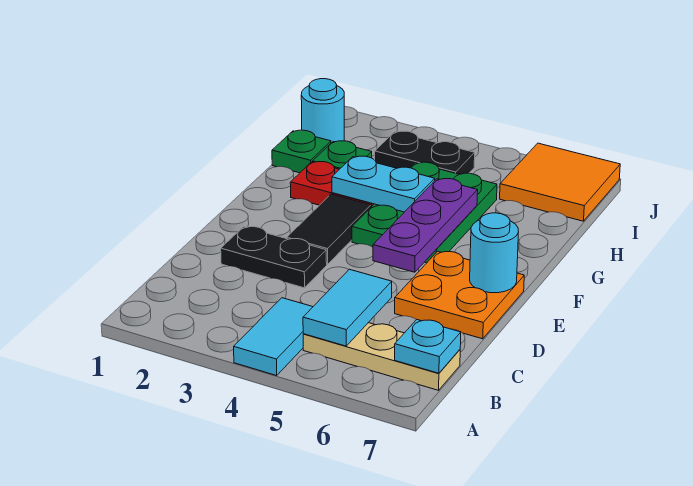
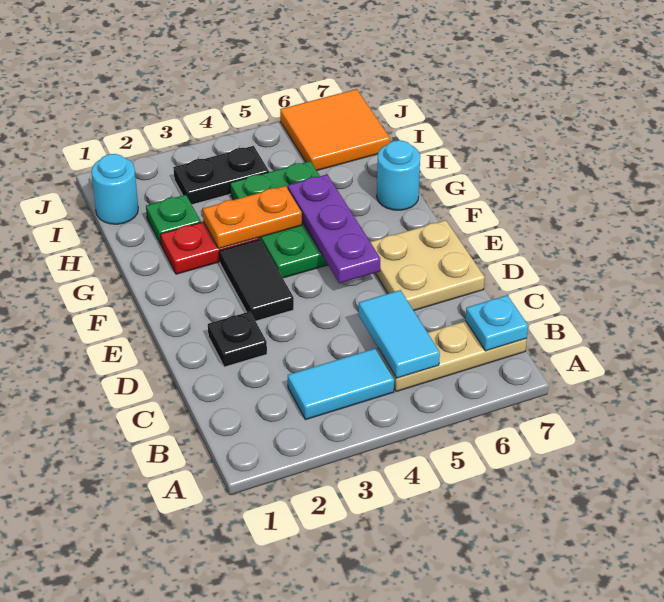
cyan tile A4:B4 level 1 -> cyan tile B3:B4 level 1
black plate D2:D3 level 1 -> black plate D2 level 1
orange plate D6:E7 level 1 -> tan plate D6:E7 level 1
cyan round brick E7 level 2 -> cyan round brick G7 level 1
cyan plate G3:G4 level 2 -> orange plate G3:G4 level 2
green plate H1 level 1 -> none

